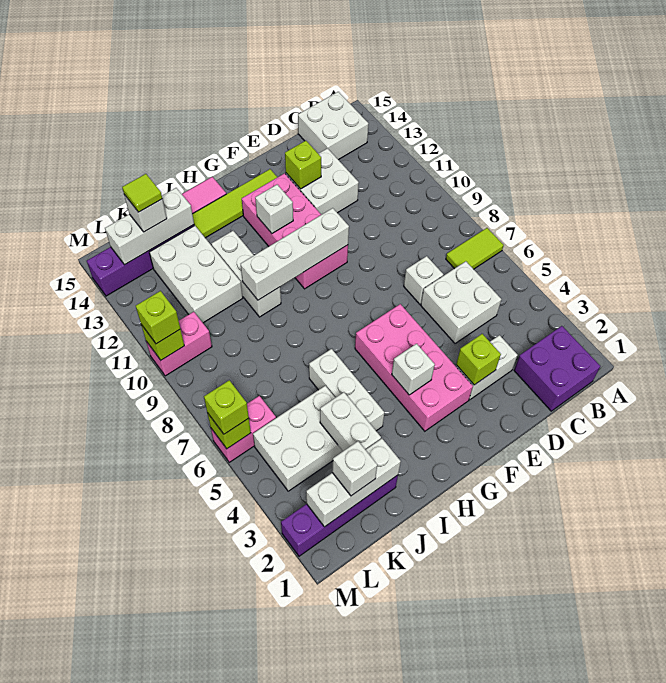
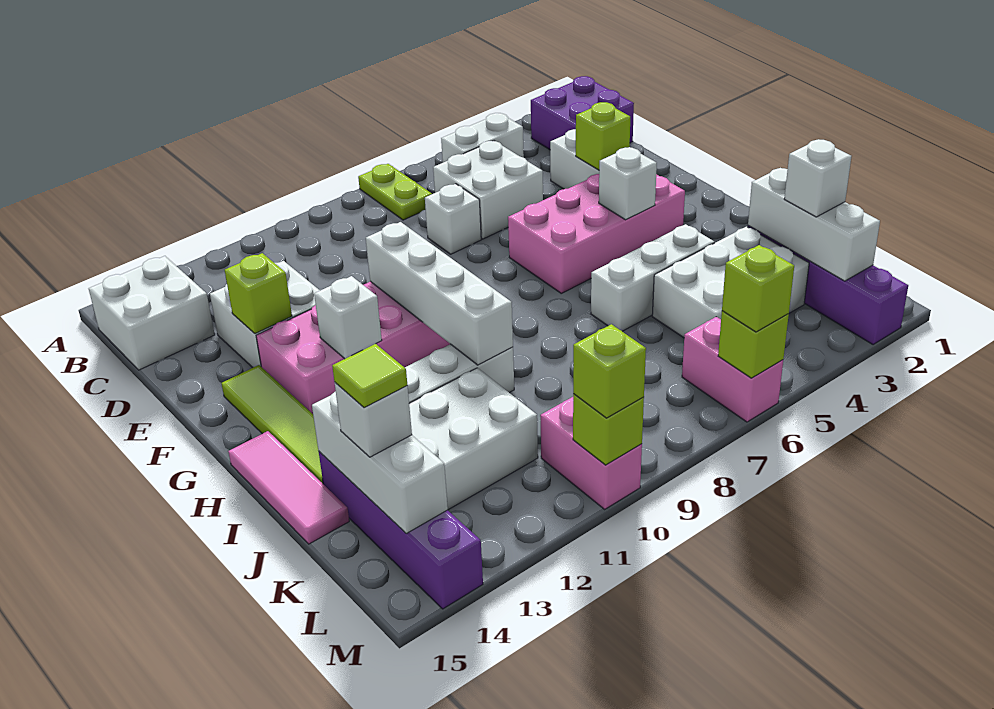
lime tile A7:B7 level 1 -> lime plate A7:B7 level 1
white brick J3:J4 level 2 -> white brick B4:B5 level 1
white brick J4:L5 level 1 -> white brick J3:K5 level 1

